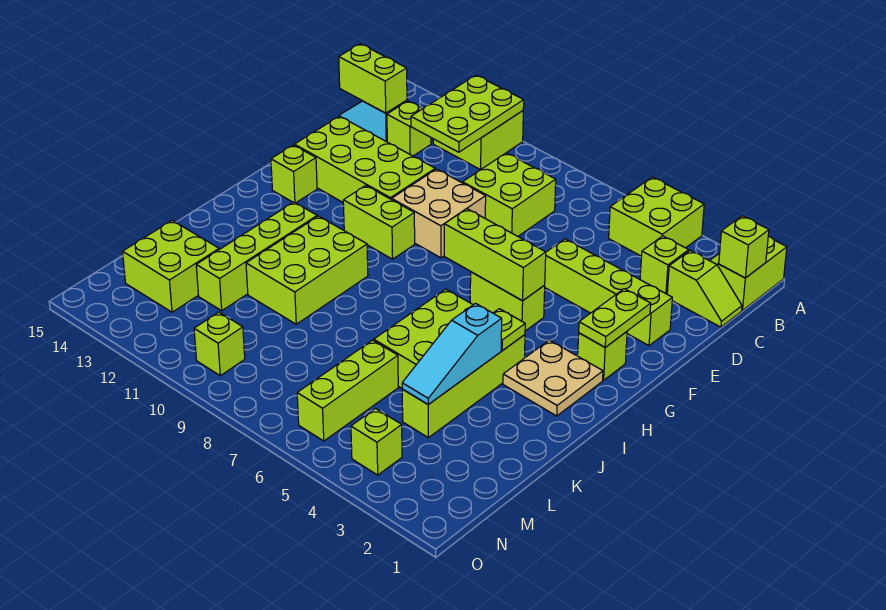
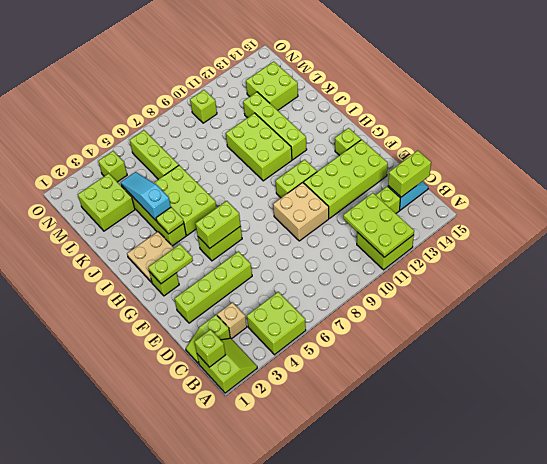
lime brick C3 level 1 -> tan brick C3 level 1
lime brick C8:D9 level 1 -> lime brick L2:M3 level 1
lime plate F2:G2 level 2 -> lime plate G2:G3 level 2
lime brick G5:G7 level 2 -> lime brick G5:G6 level 2

